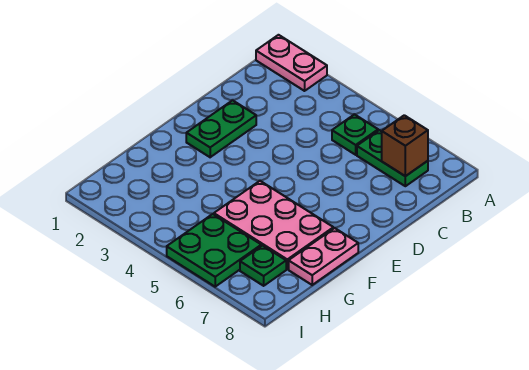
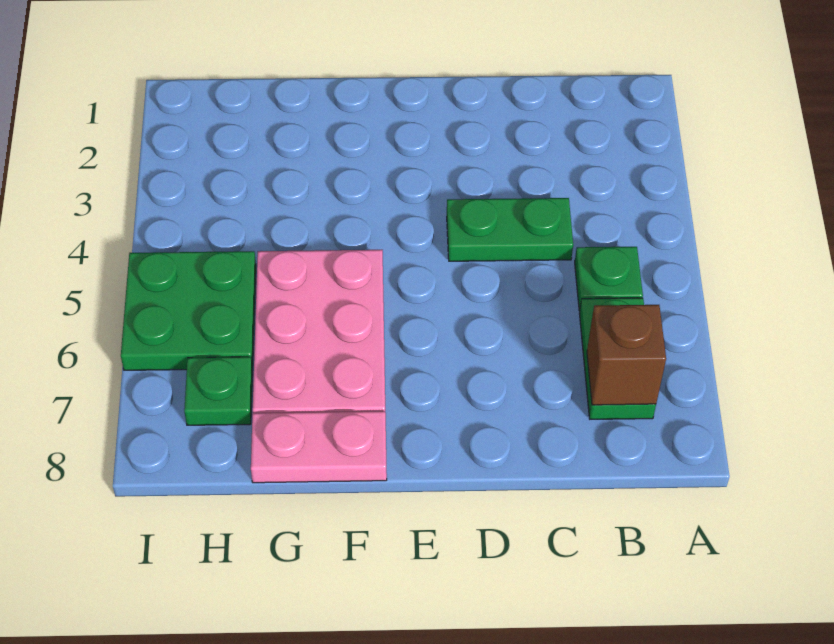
pink plate A1:A2 level 1 -> none
green plate D2:E2 level 1 -> green plate C4:D4 level 1

